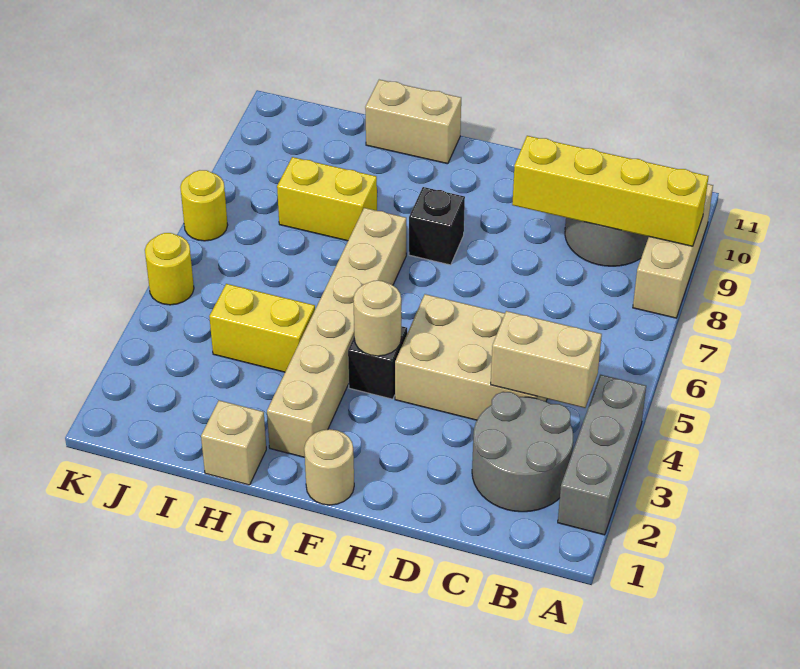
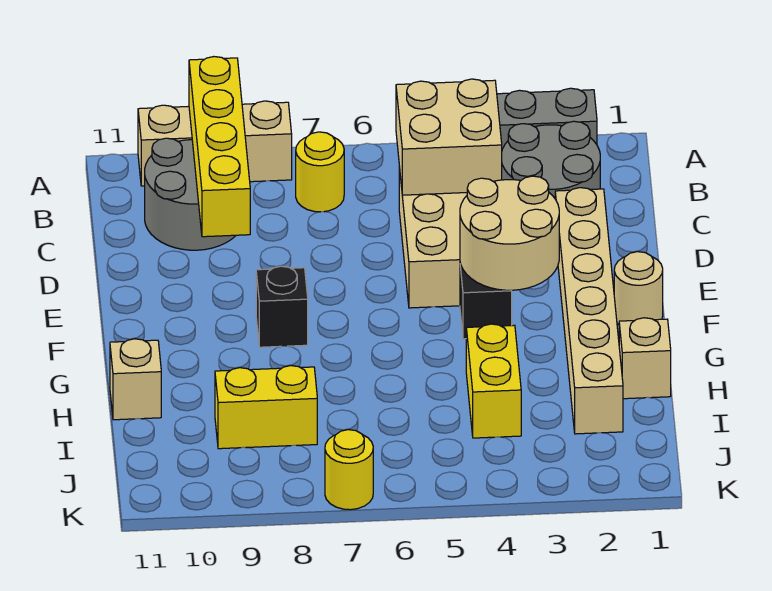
tan brick B4:C4 level 2 -> tan brick B4:C5 level 2
tan round brick F4 level 2 -> tan round brick E3:F4 level 2
tan brick G2:G7 level 1 -> tan brick D2:I2 level 1
tan brick G11:H11 level 1 -> tan brick H11 level 1
yellow brick H8:I8 level 1 -> yellow brick I8:I9 level 1
yellow round brick K5 level 1 -> yellow round brick B7 level 1

